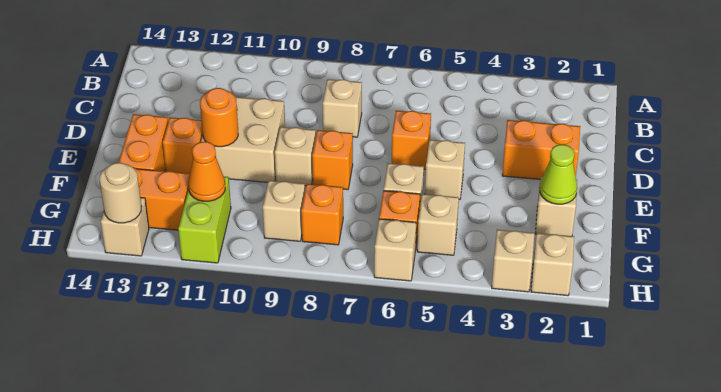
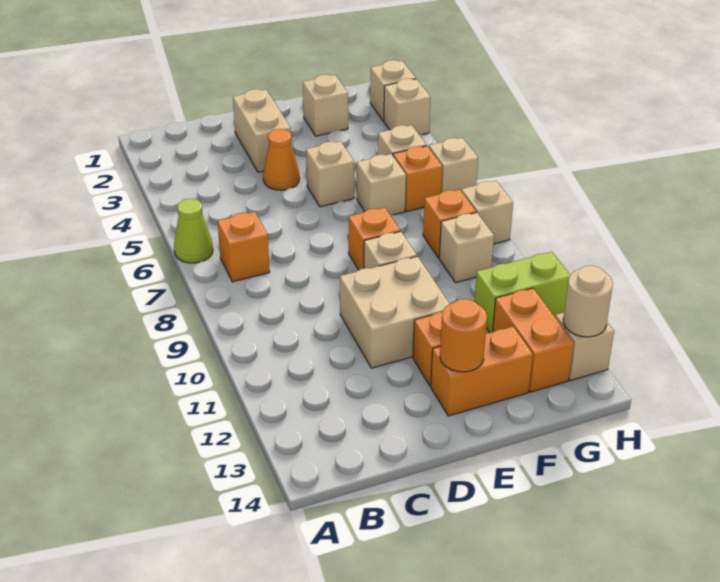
tan brick C8 level 1 -> tan brick H8 level 1
orange brick D2:D3 level 1 -> tan brick D2:D3 level 1
orange brick D6 level 1 -> orange brick B7 level 1
orange round brick E11 level 2 -> orange round brick E13 level 2
lime cone F2 level 2 -> lime cone A6 level 1
orange cone G11 level 2 -> orange cone D4 level 1

